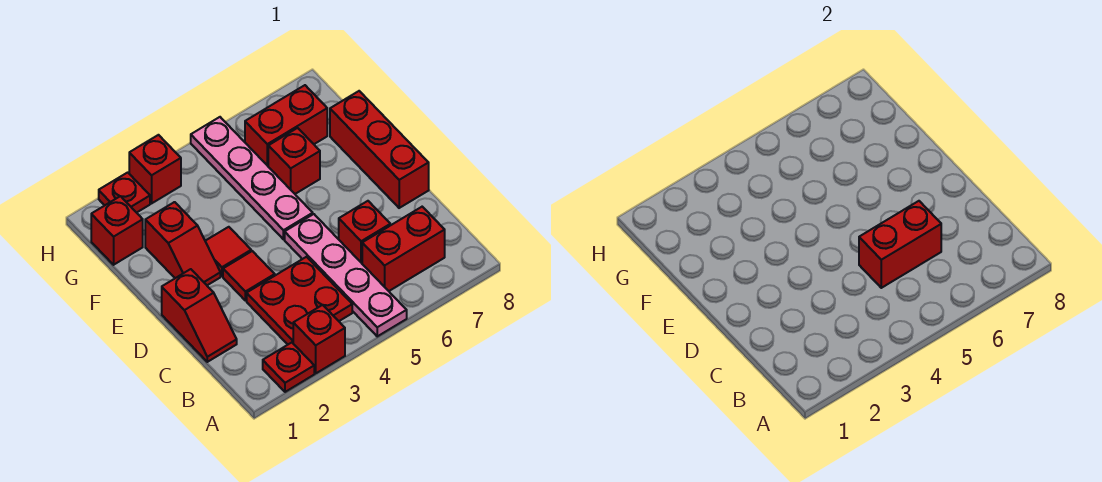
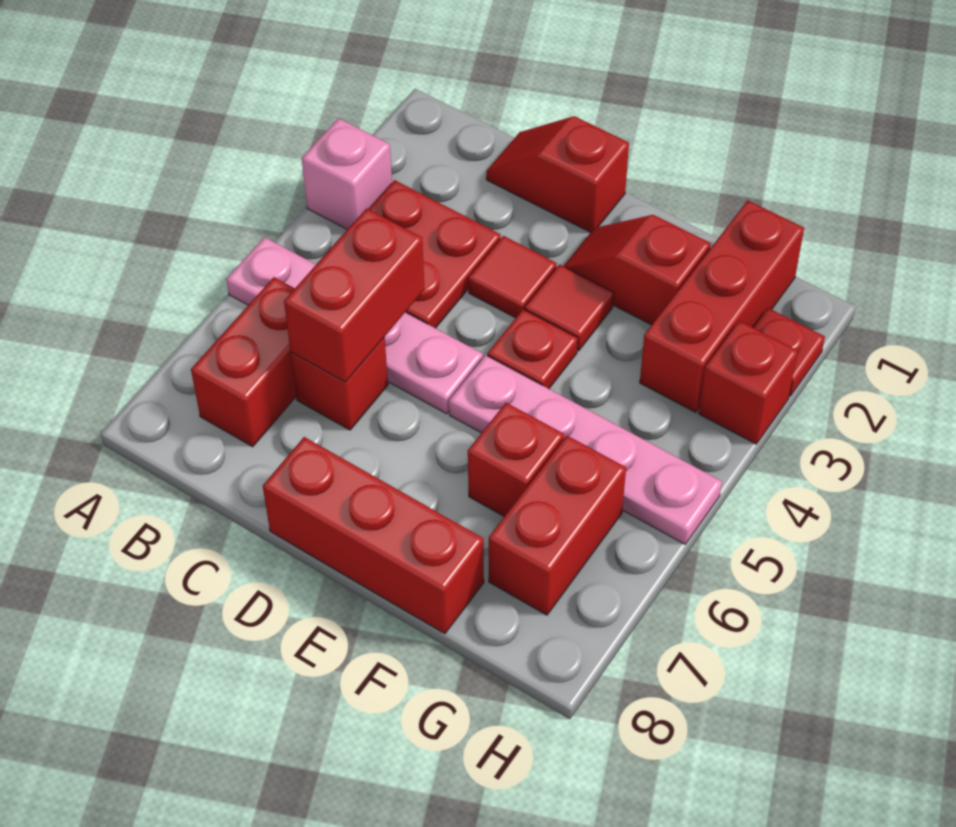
red plate A2 level 1 -> red plate E4 level 1
red brick A3 level 1 -> pink brick A3 level 1
red brick G1 level 1 -> red brick G1:G3 level 1

